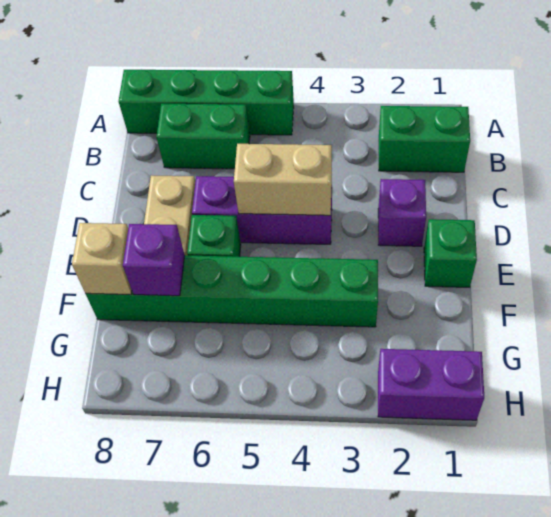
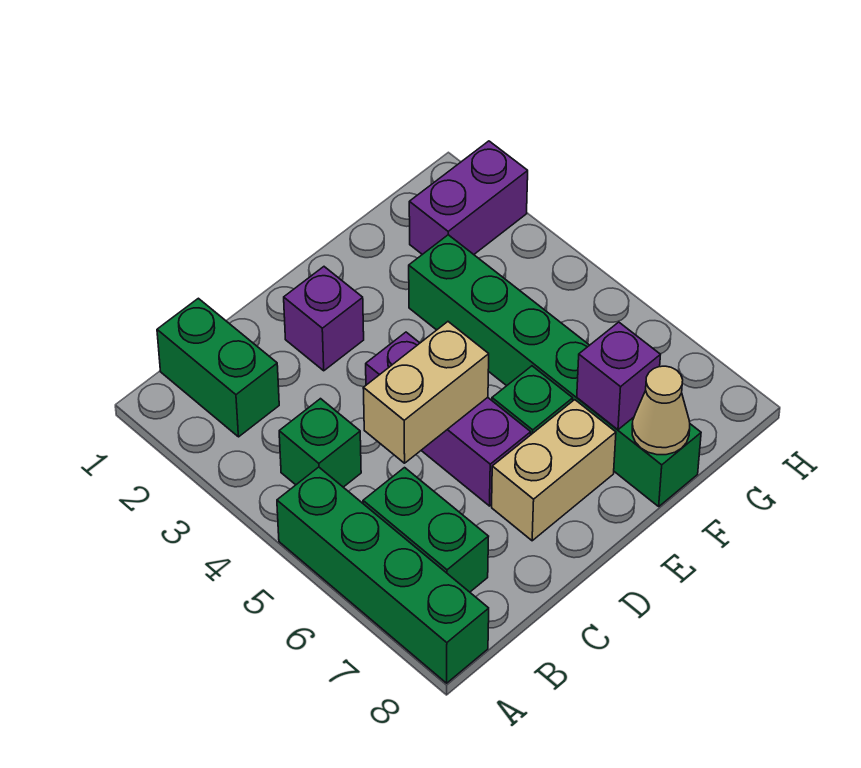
tan brick D4:D5 level 2 -> tan brick C5:D5 level 2
green brick E1 level 1 -> green brick B4 level 1
tan brick F8 level 2 -> tan cone F8 level 2
purple brick H1:H2 level 1 -> purple brick G2:H2 level 1

